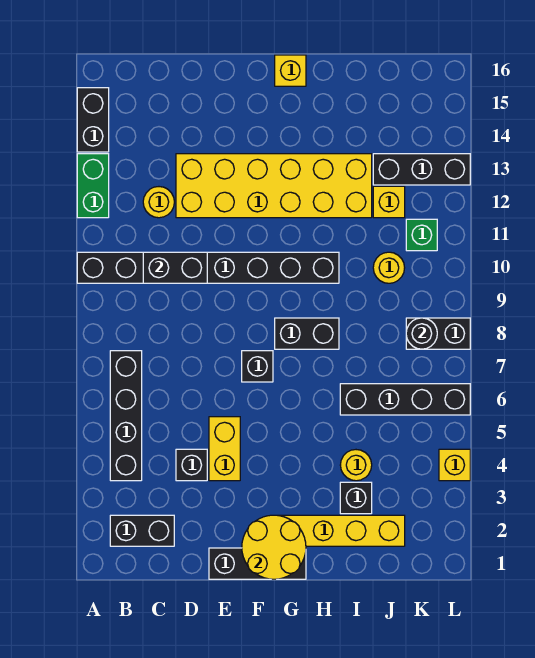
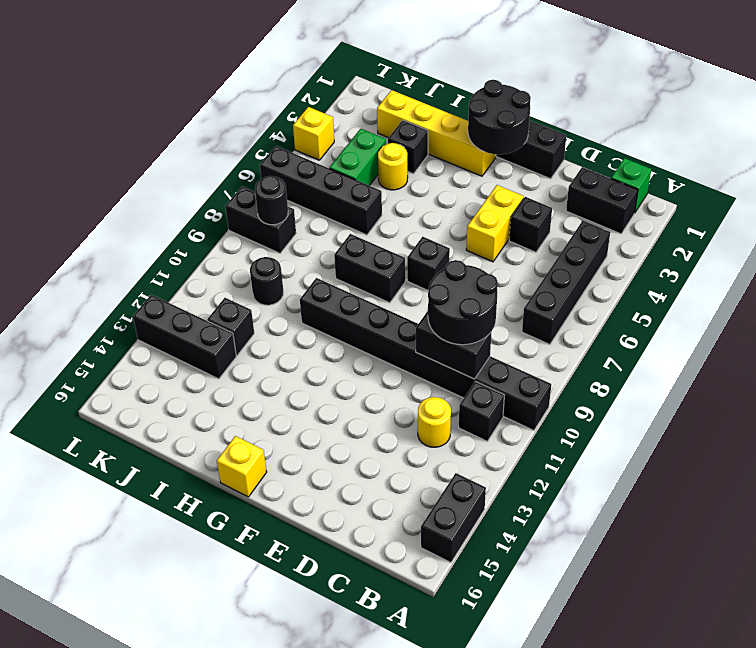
green brick A12:A13 level 1 -> green brick J4:J5 level 1
none -> black brick B11 level 1
none -> black round brick C9:D10 level 3
yellow brick D12:I13 level 1 -> none
yellow round brick F1:G2 level 2 -> black round brick F1:G2 level 2
yellow round brick J10 level 1 -> black round brick J10 level 1
yellow brick J12 level 1 -> black brick J12 level 1
green brick K11 level 1 -> green brick B1 level 1

